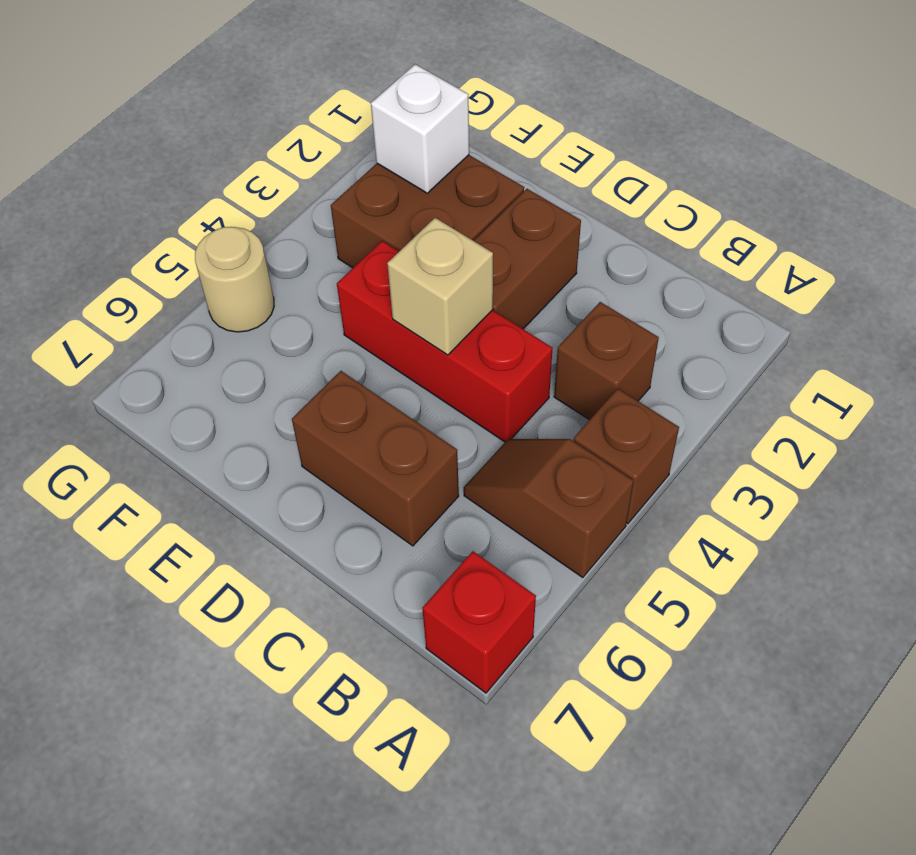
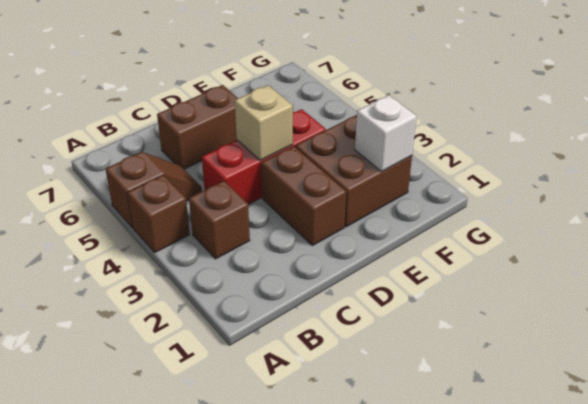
red brick A7 level 1 -> none
tan round brick G5 level 1 -> none

